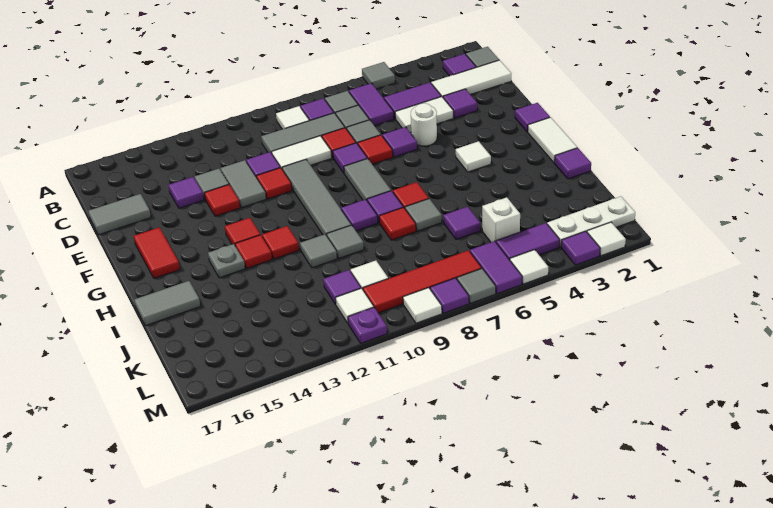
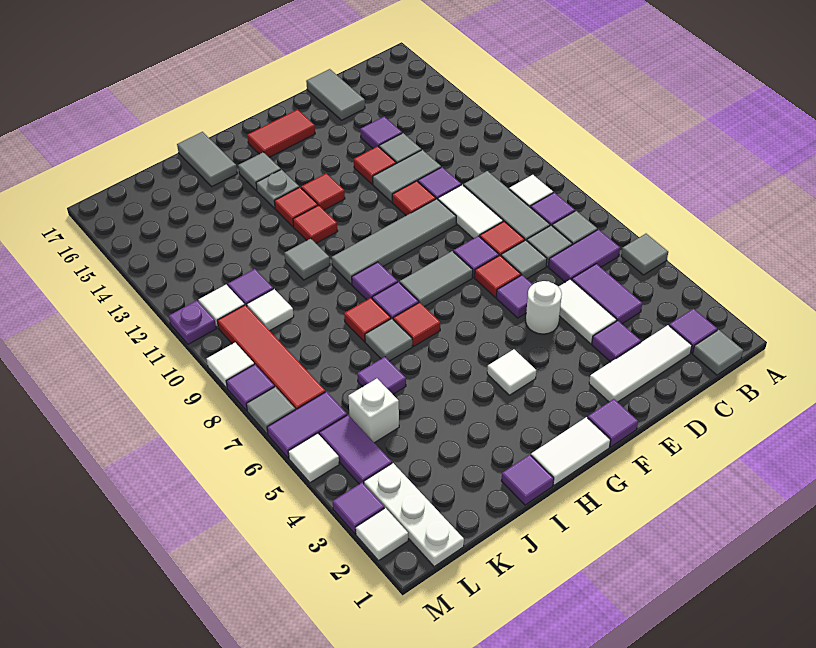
white tile C1:C3 level 1 -> white tile C2:E2 level 1
grey tile I10 level 1 -> grey tile H15 level 1

